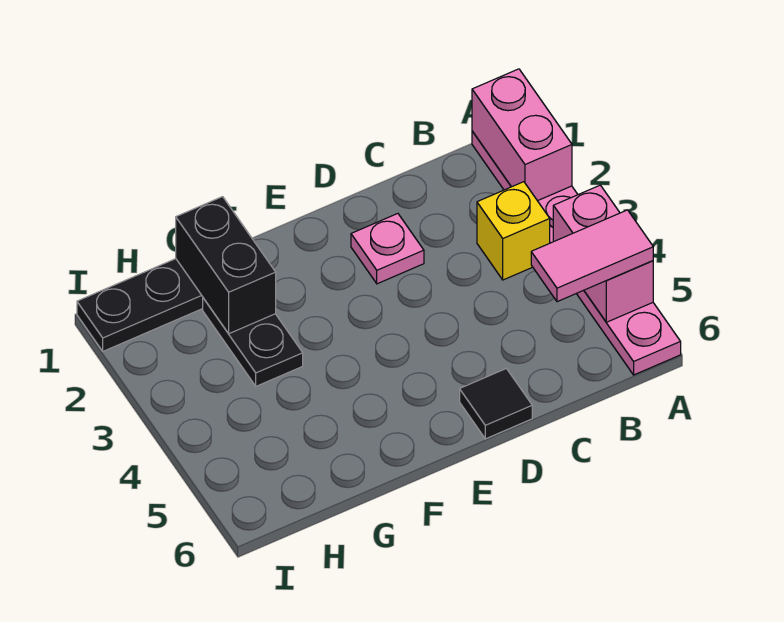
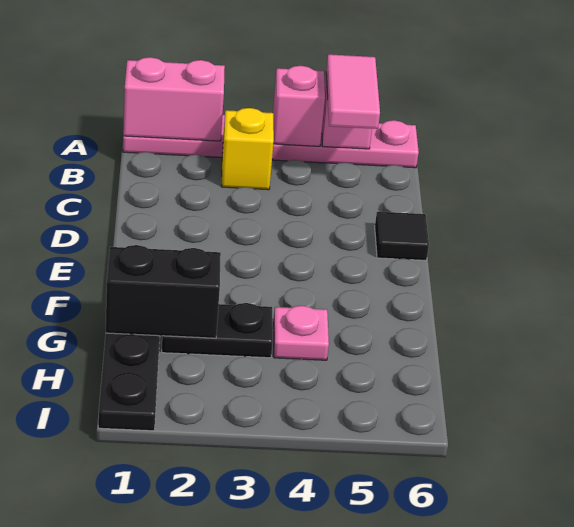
pink plate D2 level 1 -> pink plate G4 level 1

